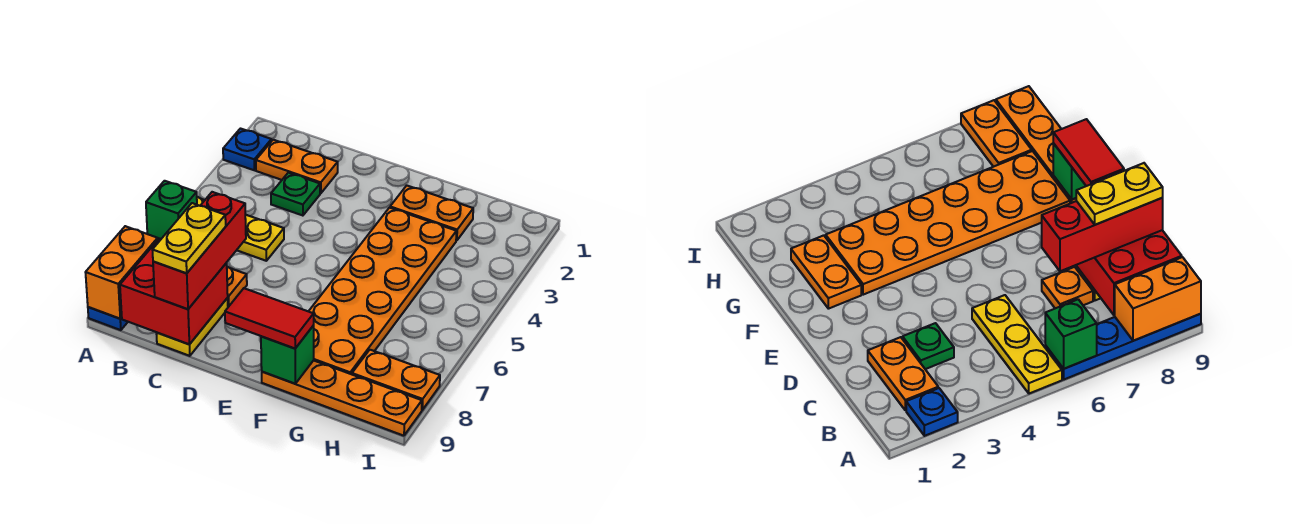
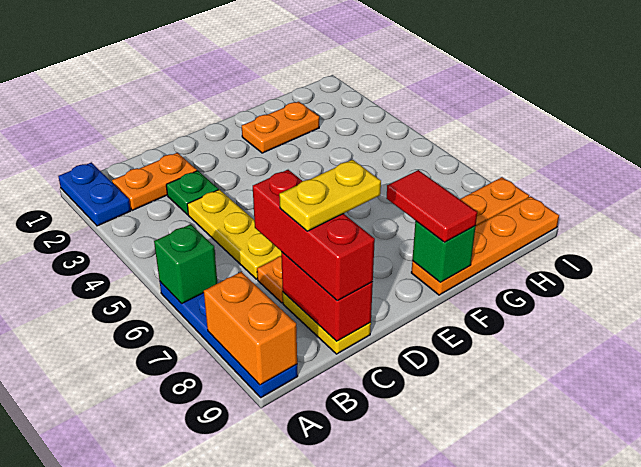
blue plate A2 level 1 -> blue plate A1:A2 level 1
yellow plate A5:C5 level 1 -> yellow plate C4:C6 level 1
red brick B8:C9 level 2 -> red brick C8:C9 level 2
yellow plate C8:C9 level 4 -> yellow plate C8:D8 level 4
red tile E9:F9 level 3 -> red tile F8:F9 level 3
orange plate F3:G8 level 1 -> none

